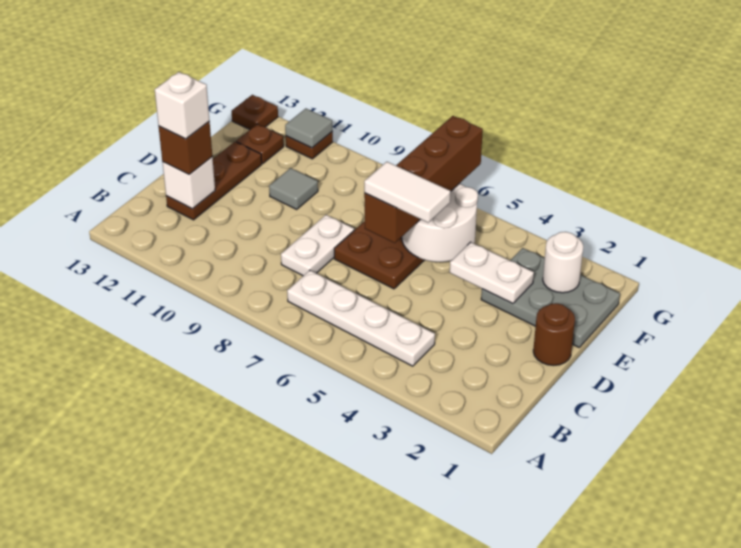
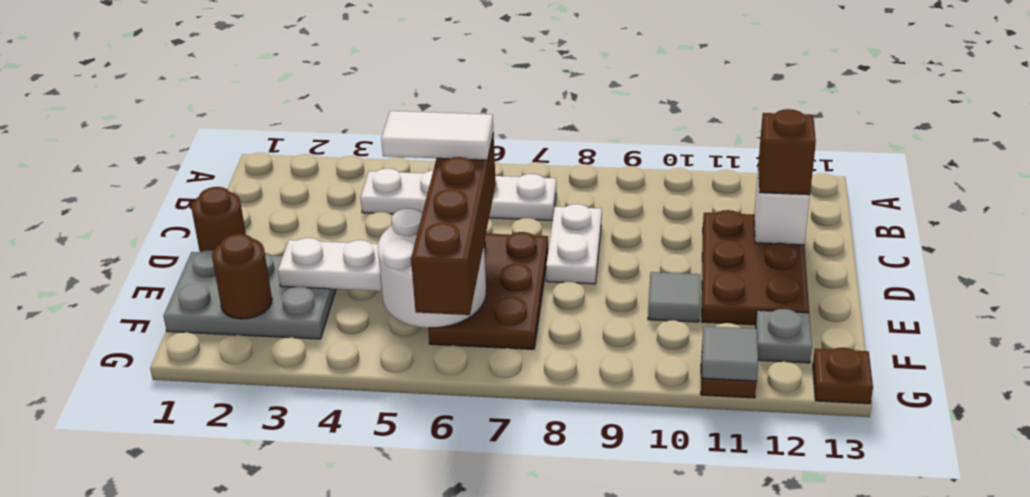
brown plate C12:E12 level 1 -> brown plate C11:E12 level 1
white brick C12 level 4 -> none
white round brick F2 level 2 -> brown round brick F2 level 2
brown plate F12 level 1 -> grey plate F12 level 1

